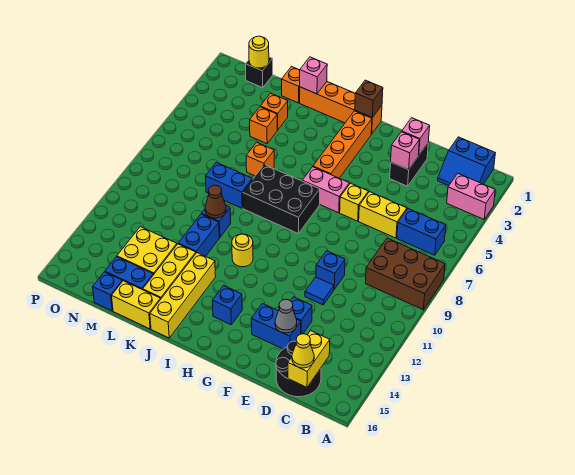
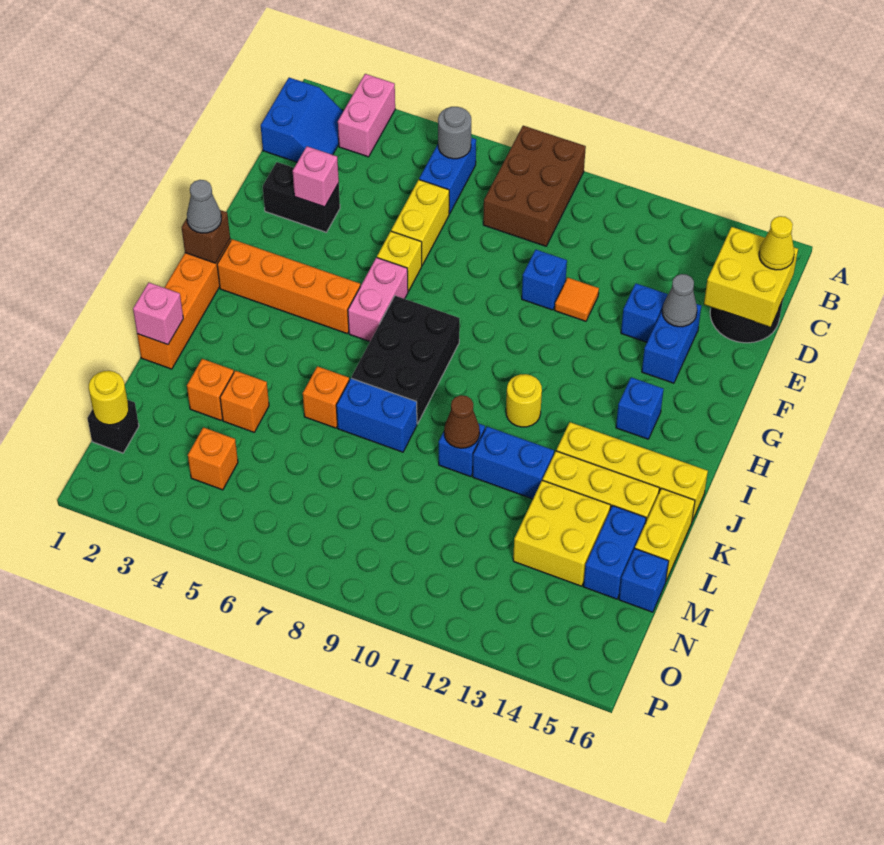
none -> grey round brick B6 level 2
yellow brick C15:C16 level 2 -> yellow brick C15:D16 level 2
pink brick E2 level 2 -> none
blue tile E11 level 1 -> orange tile E11 level 1
none -> grey cone H1 level 3
blue brick K8:L8 level 1 -> blue brick K7:K8 level 1
orange brick L1 level 1 -> orange brick N4 level 1

